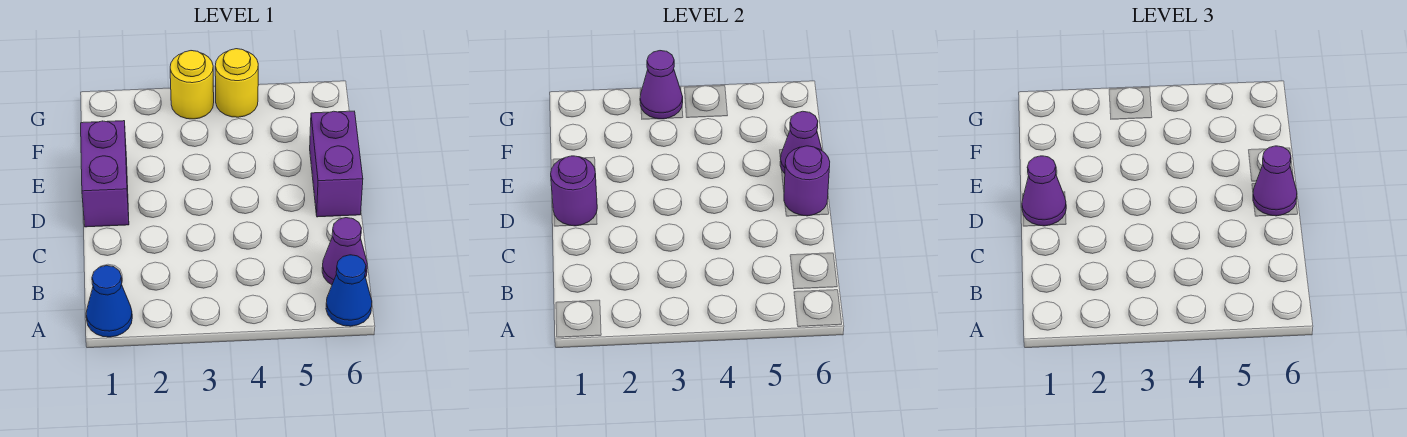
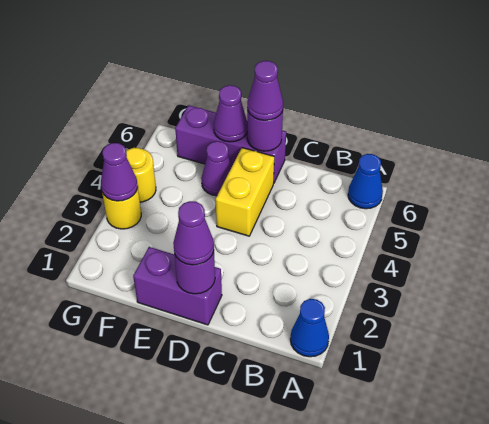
purple cone B6 level 1 -> purple cone E5 level 1
none -> yellow brick D4:D5 level 1
purple brick D6:E6 level 1 -> purple brick D6:F6 level 1

